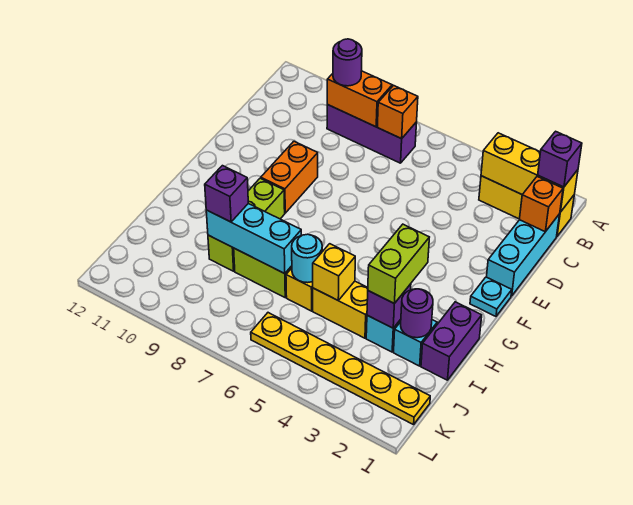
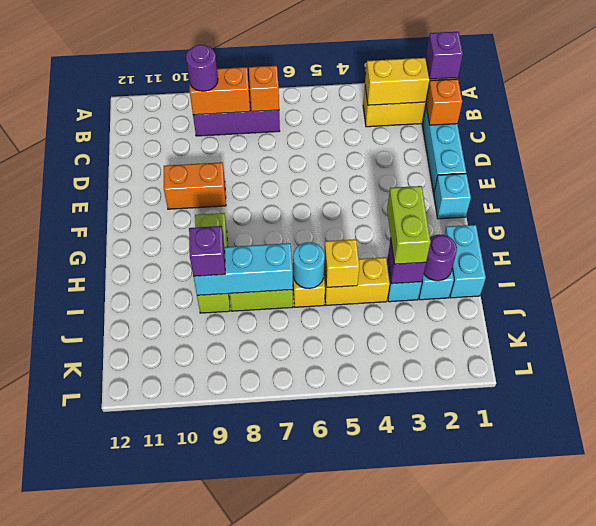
orange brick E9:F9 level 1 -> orange brick E9:E10 level 1
cyan plate F1 level 1 -> cyan brick F1 level 1
purple brick H1:I1 level 1 -> cyan brick H1:I1 level 1
yellow plate K1:K6 level 1 -> none

